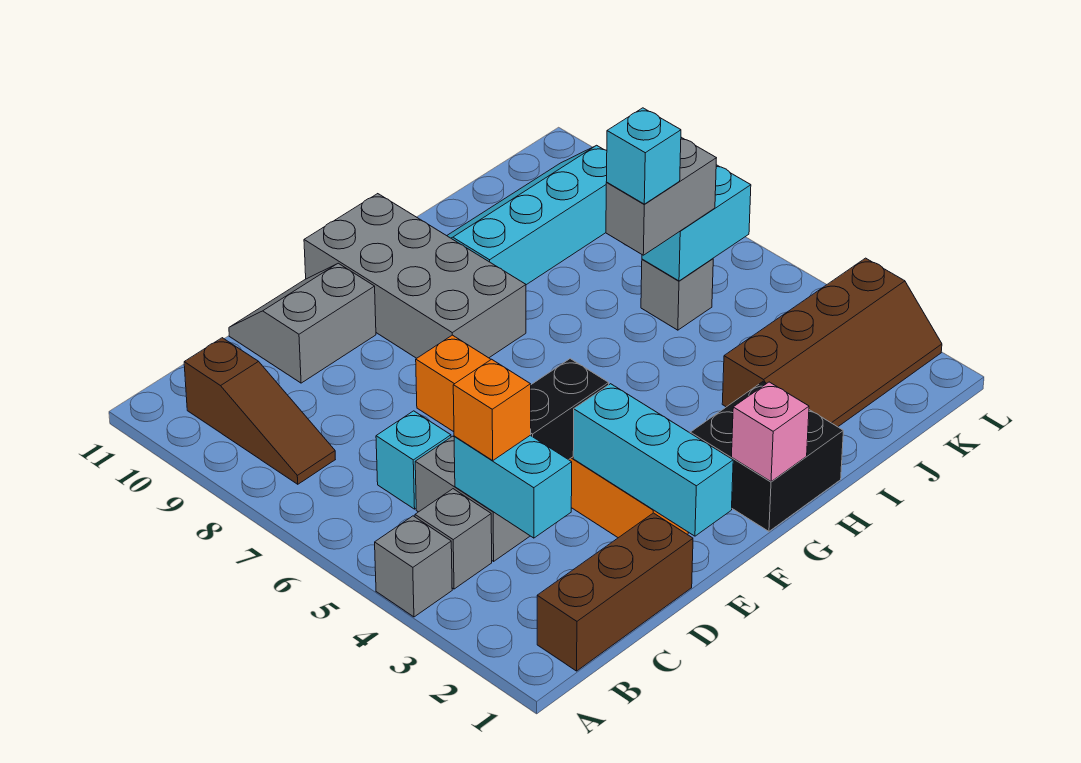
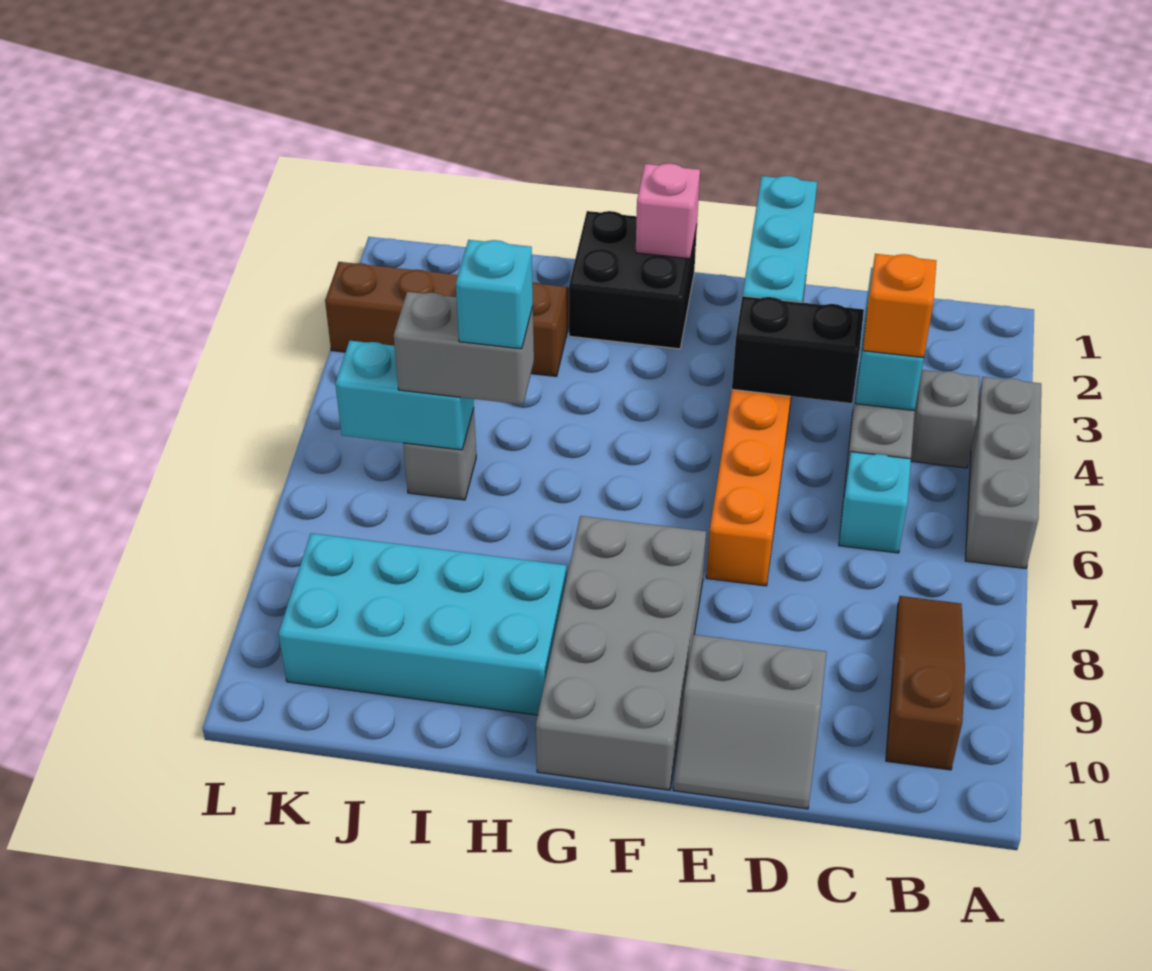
grey brick A4 level 1 -> grey brick A4:A6 level 1
brown brick B1:D1 level 1 -> none
cyan slope H9:K10 level 1 top 9 -> cyan brick H9:K10 level 1

